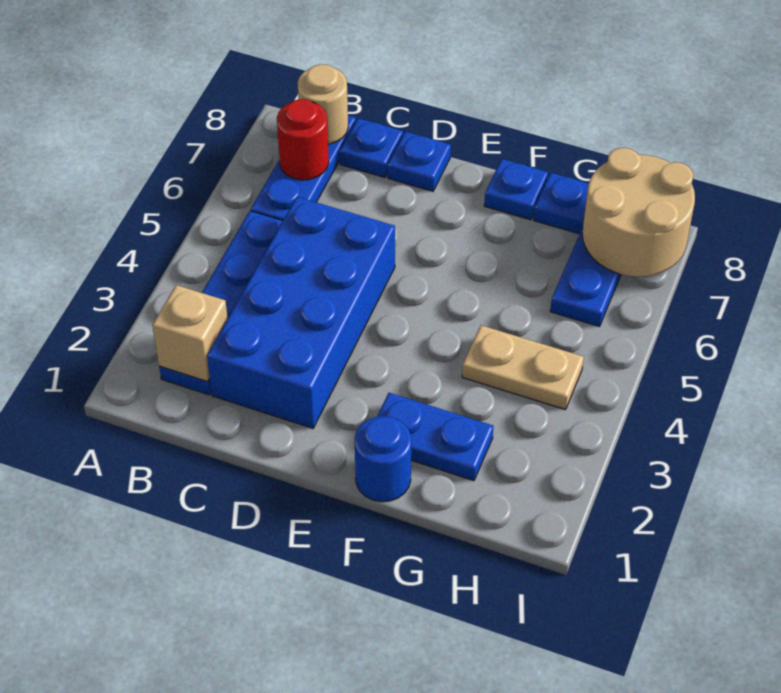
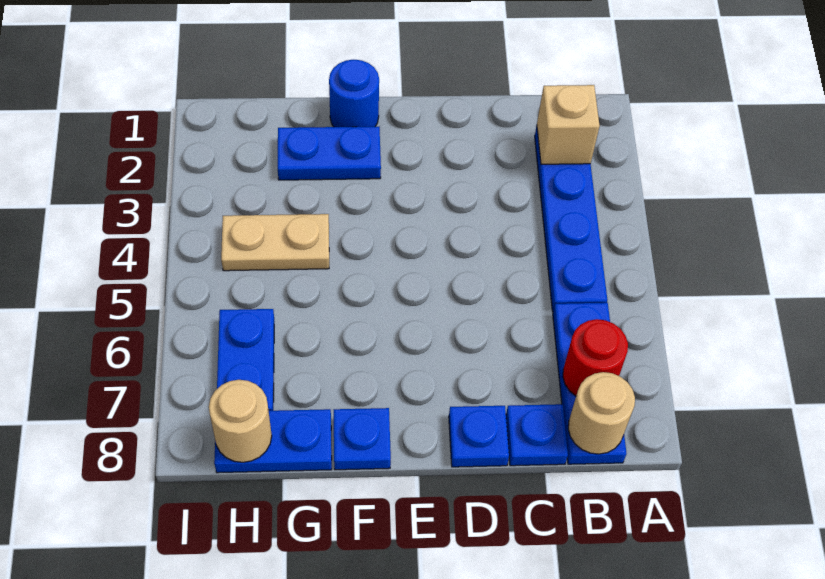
blue brick C2:D5 level 1 -> none
tan round brick H7:I8 level 2 -> tan round brick H8 level 2

